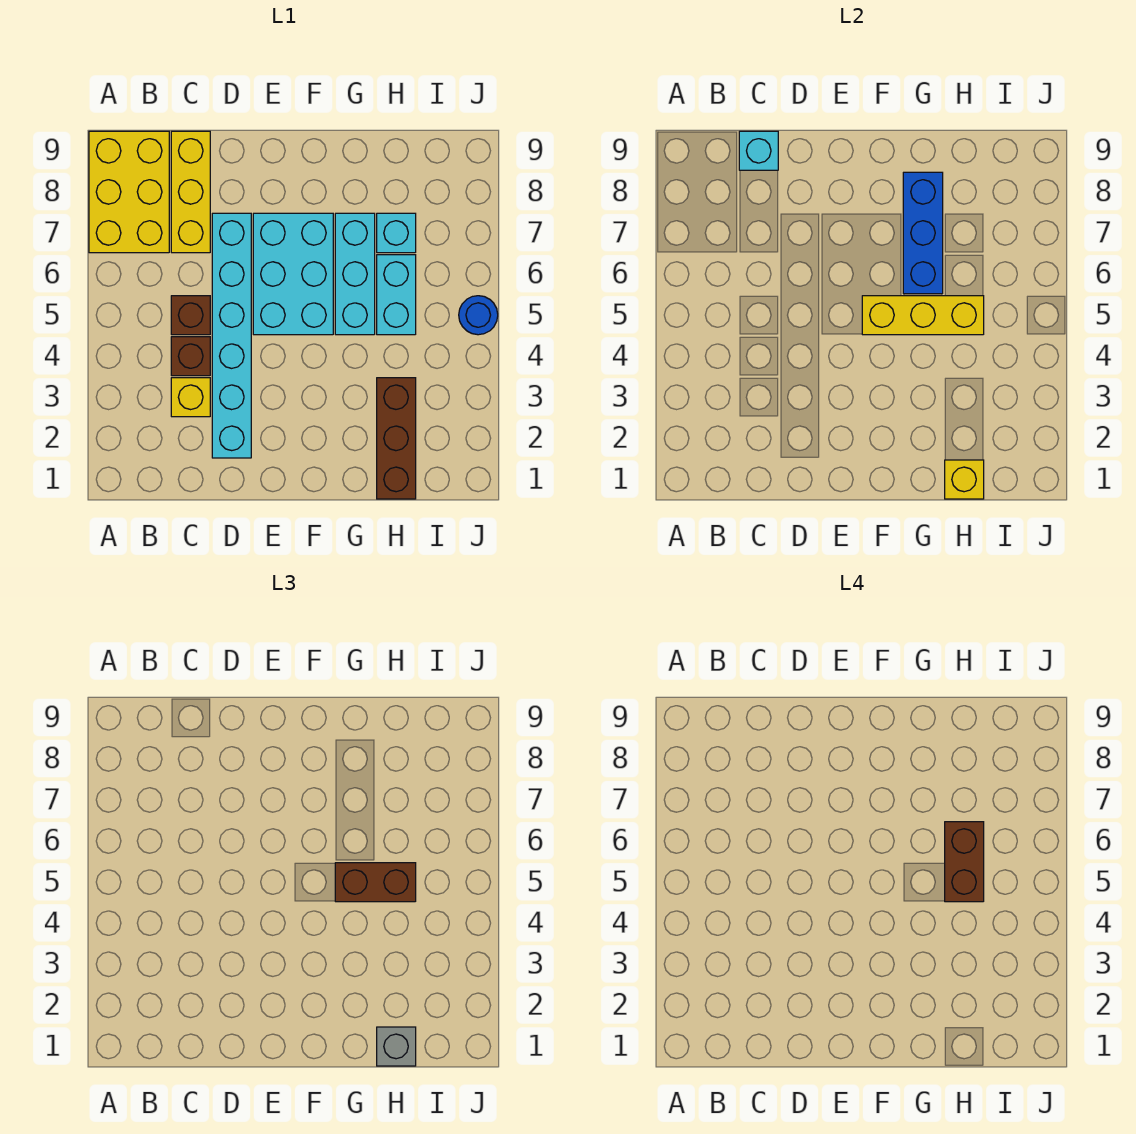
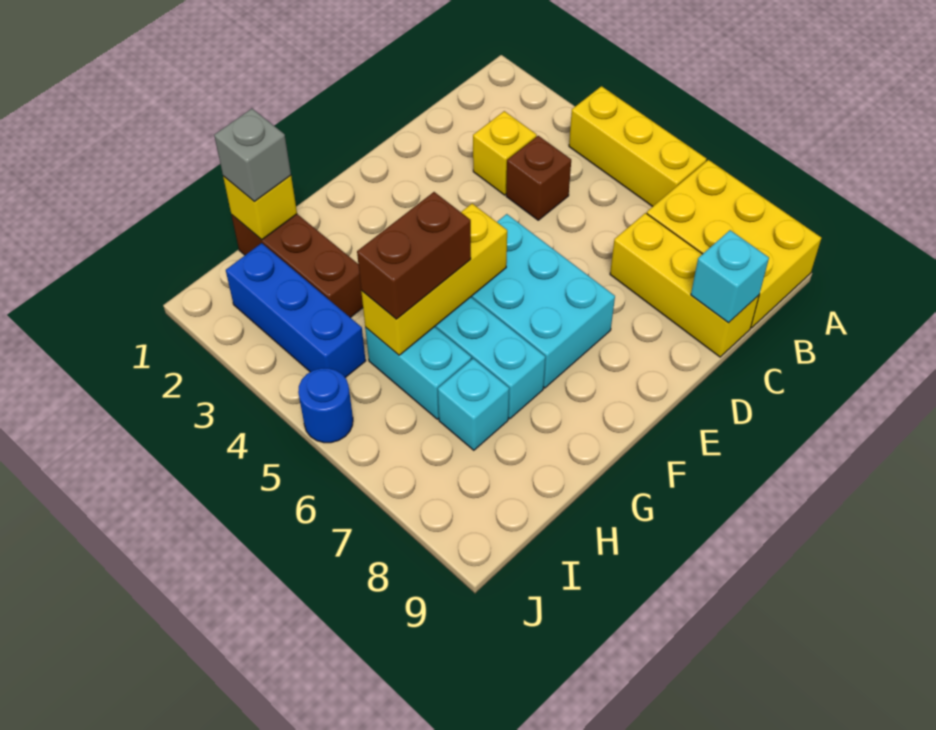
none -> yellow brick A4:A6 level 1
brown brick C5 level 1 -> none
cyan brick D2:D7 level 1 -> none
blue brick G6:G8 level 2 -> blue brick I2:I4 level 1
brown brick H5:H6 level 4 -> none

